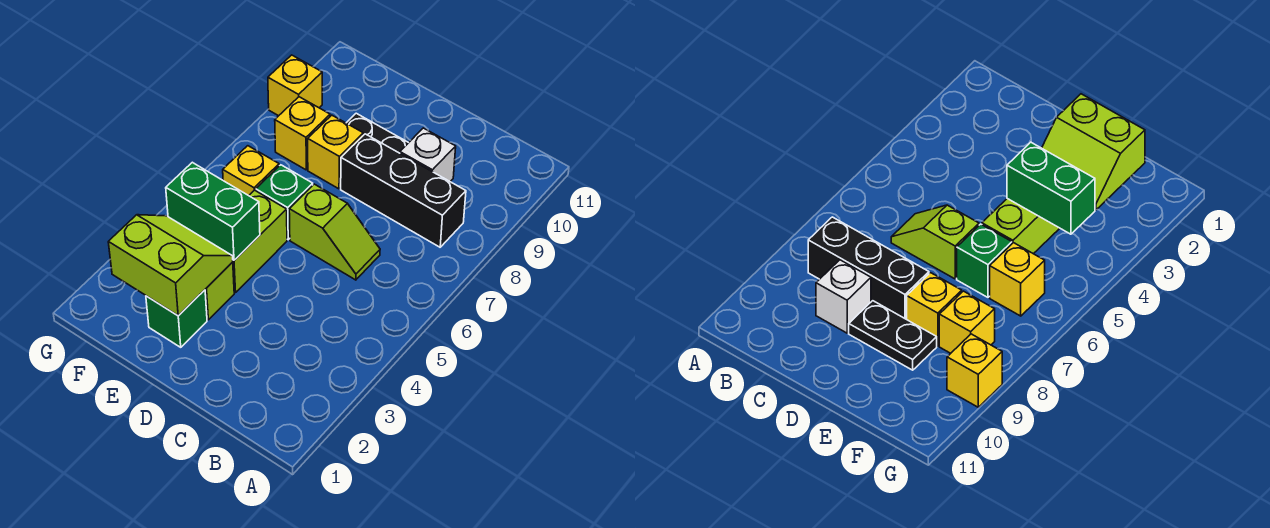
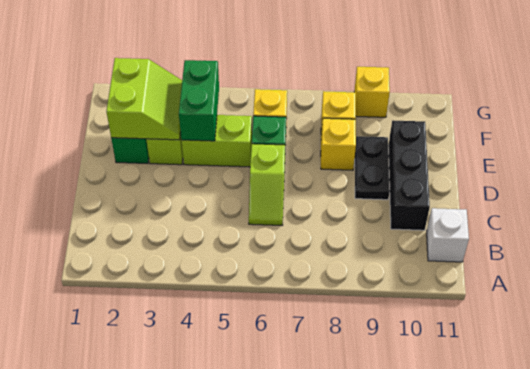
black brick B8:D8 level 1 -> black brick C10:E10 level 1
white brick C9 level 1 -> white brick B11 level 1

